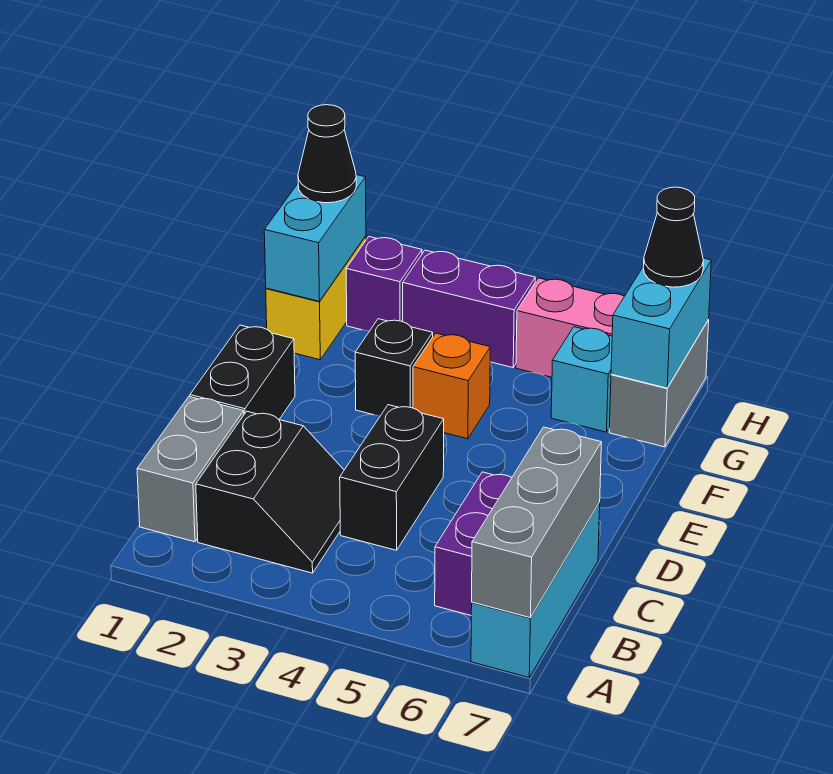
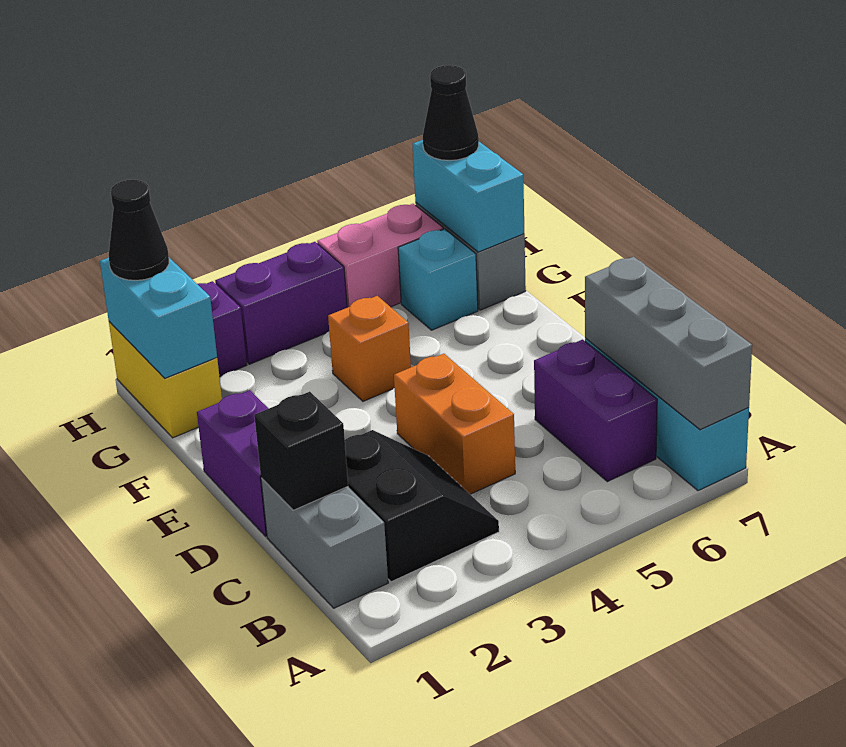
black brick C4:D4 level 1 -> orange brick C4:D4 level 1
black brick D1:E1 level 1 -> purple brick D1:E1 level 1
black brick F3 level 1 -> black brick C1 level 2

